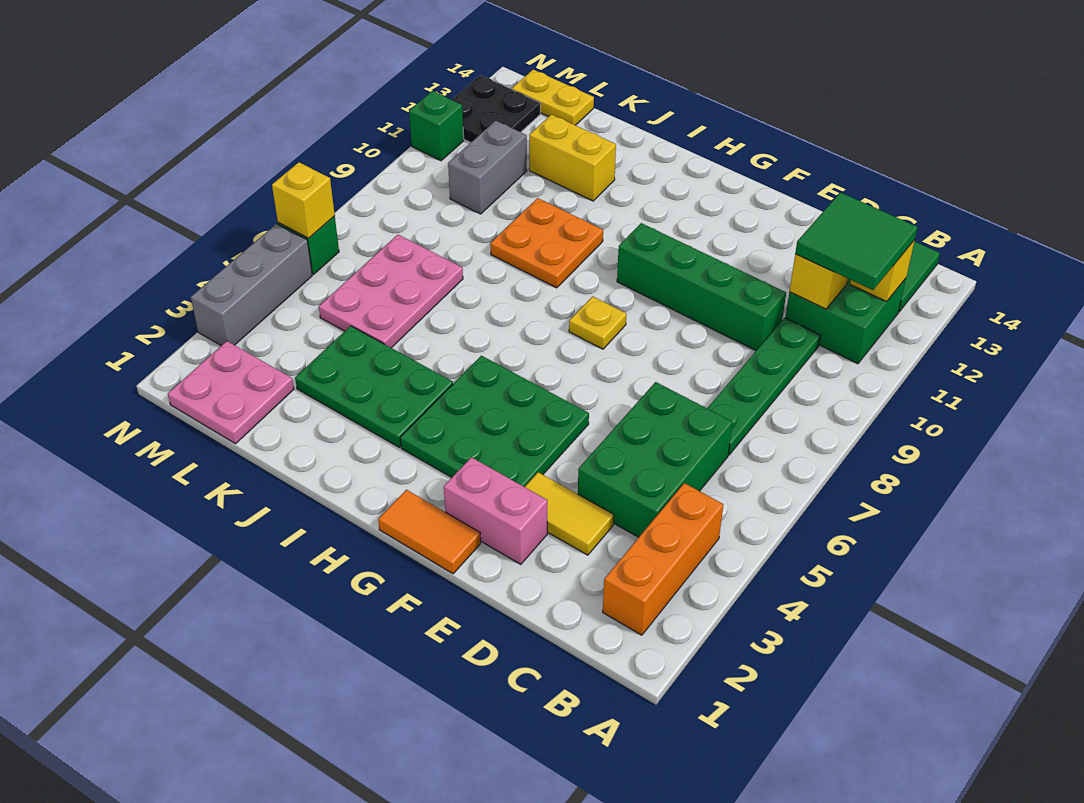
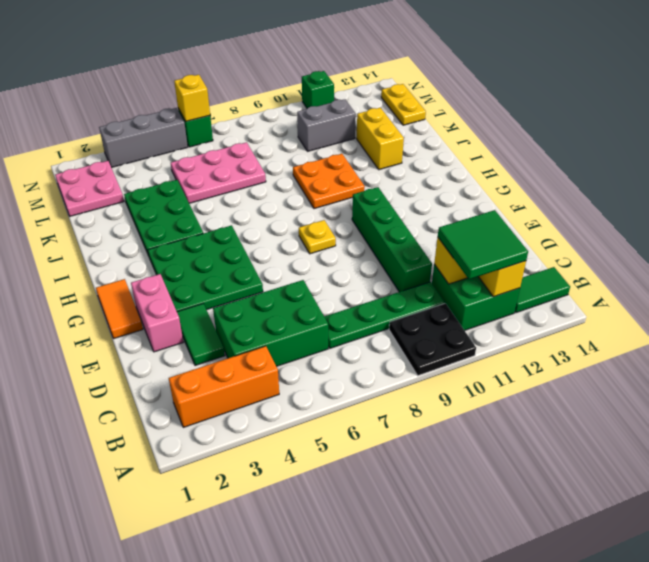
yellow tile D3:E3 level 1 -> green tile D3:E3 level 1
black plate M12:N13 level 1 -> black plate A9:B10 level 1

